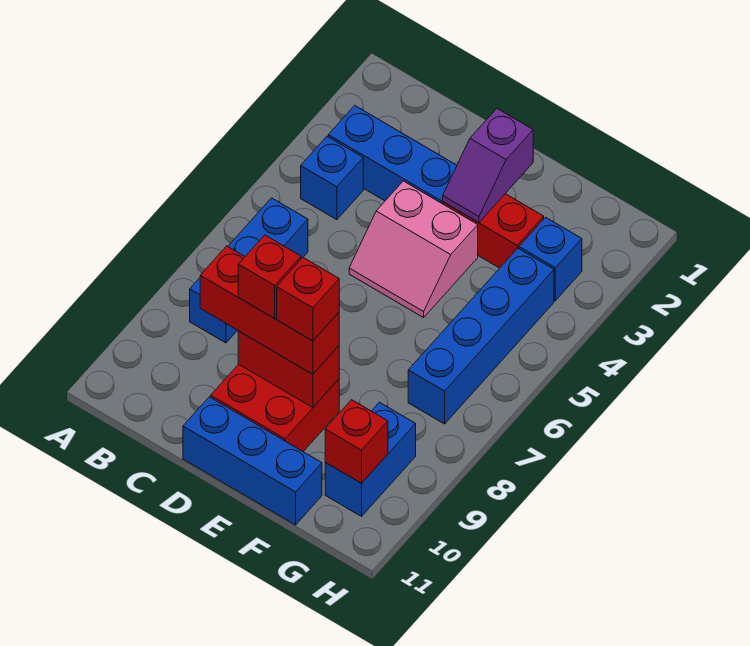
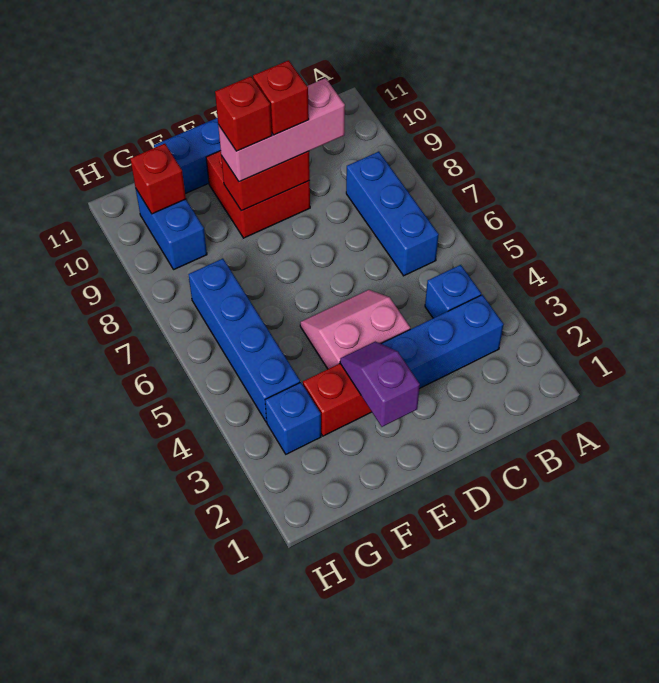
red brick C9:E9 level 3 -> pink brick C9:E9 level 3

